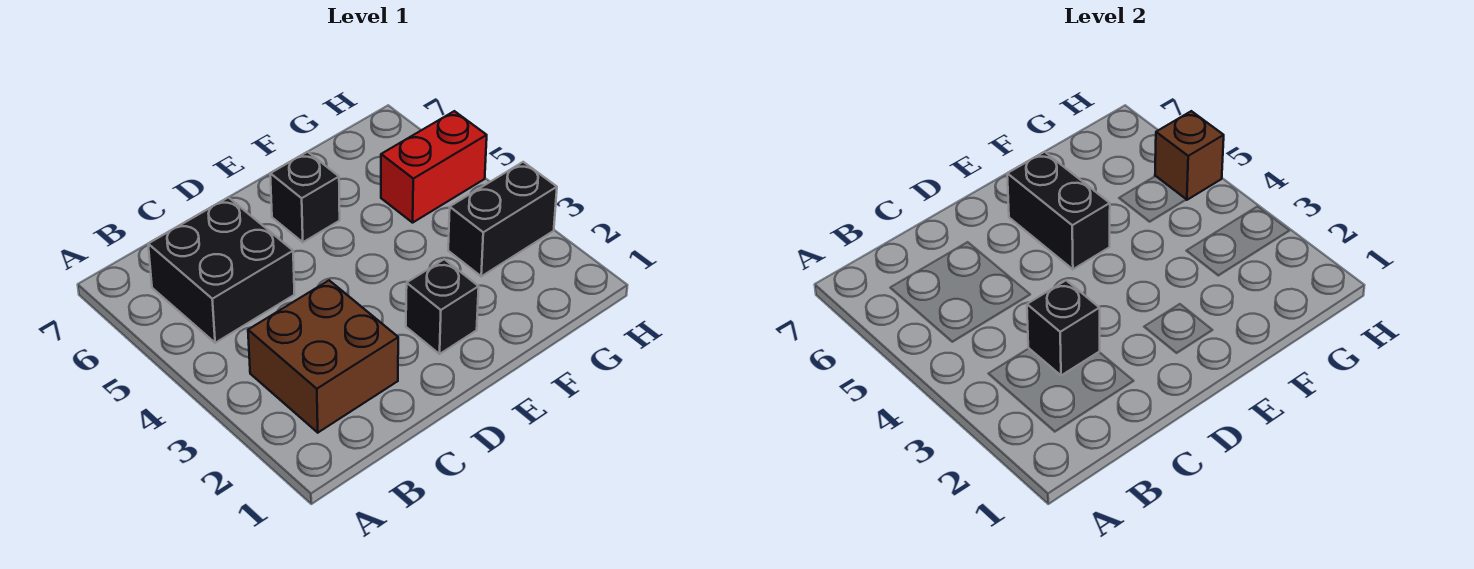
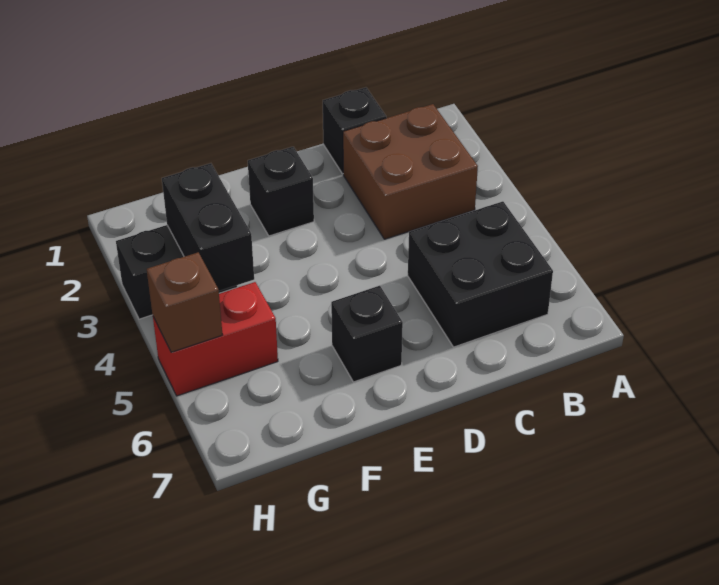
black brick C3 level 2 -> black brick C1 level 1
black brick E5:E6 level 2 -> black brick G3:G4 level 2

